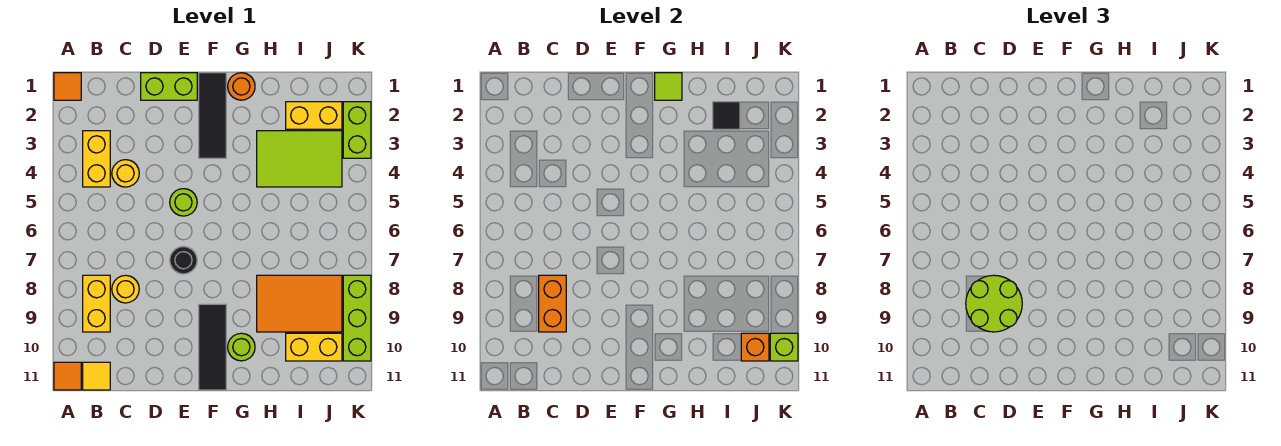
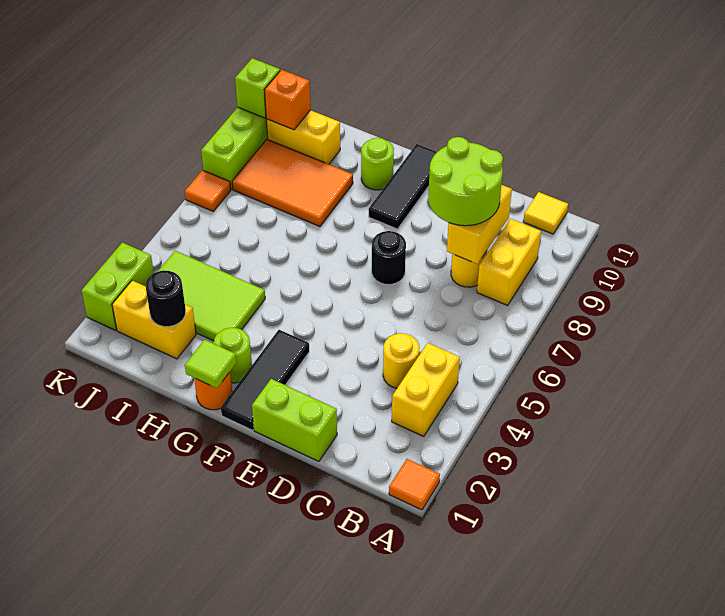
orange tile A11 level 1 -> orange tile K7 level 1
orange brick C8:C9 level 2 -> yellow brick C8:C9 level 2
lime round brick E5 level 1 -> lime round brick G2 level 1
black tile I2 level 2 -> black round brick I2 level 2

